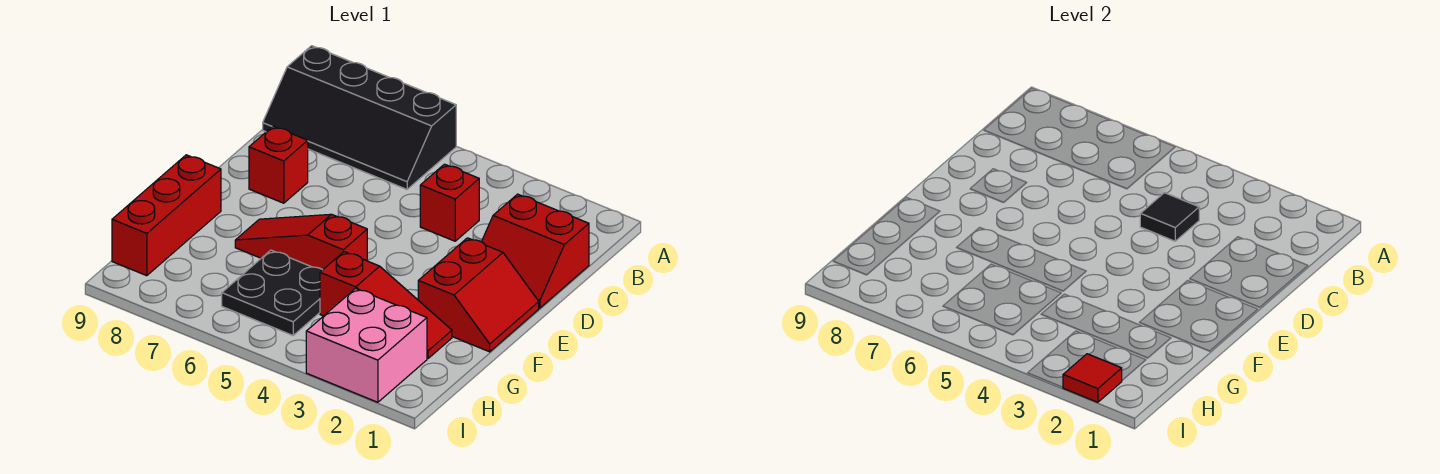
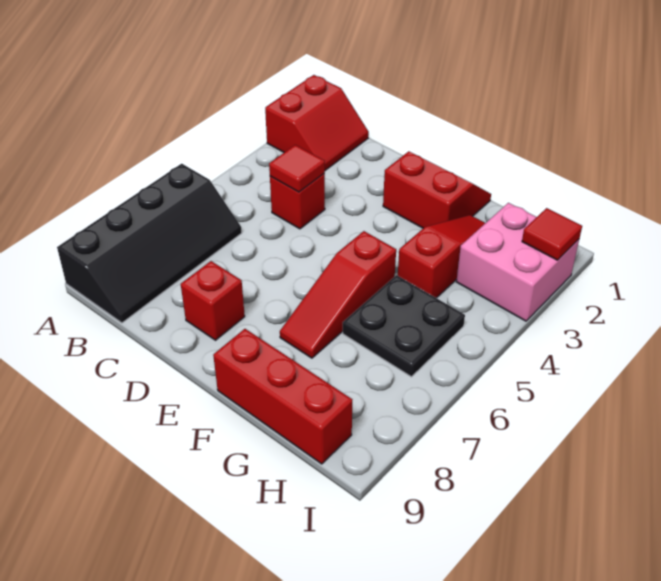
red slope C1:D2 level 1 top C -> red slope A1:B2 level 1 top A
black tile C4 level 2 -> red tile C4 level 2

